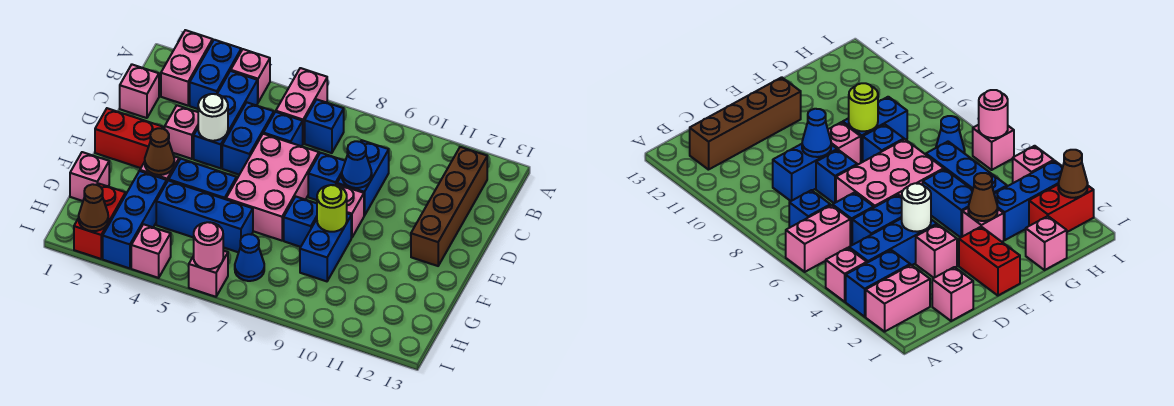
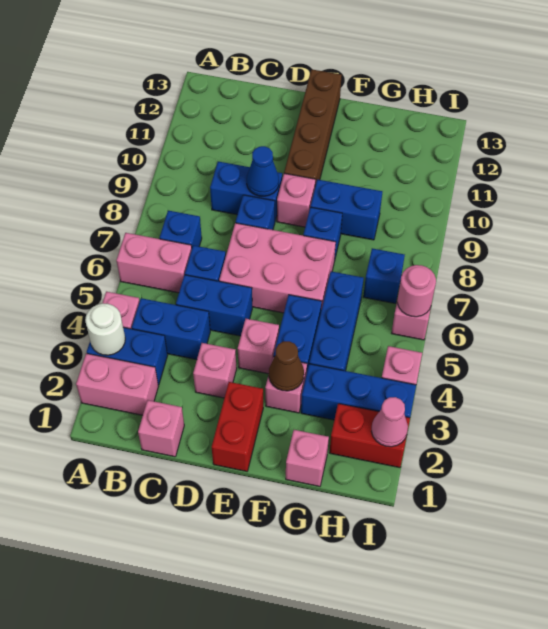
blue brick B4:D4 level 1 -> blue brick B4:C4 level 1
brown brick B12:E12 level 1 -> brown brick E10:E13 level 1
white round brick D4 level 2 -> white round brick A3 level 2
none -> pink brick E4 level 1
lime round brick F9 level 2 -> none
blue cone H7 level 1 -> blue brick H7 level 1
brown cone I2 level 2 -> pink cone I2 level 2

